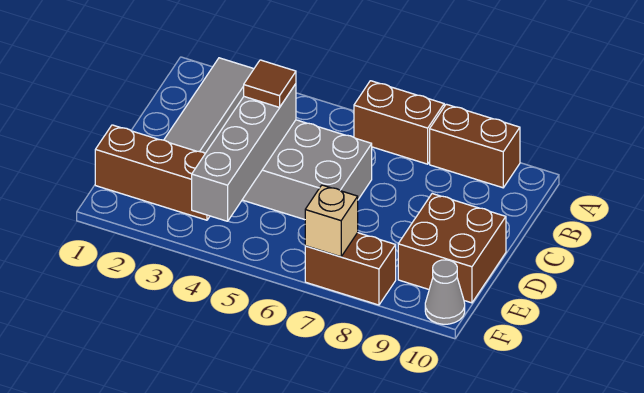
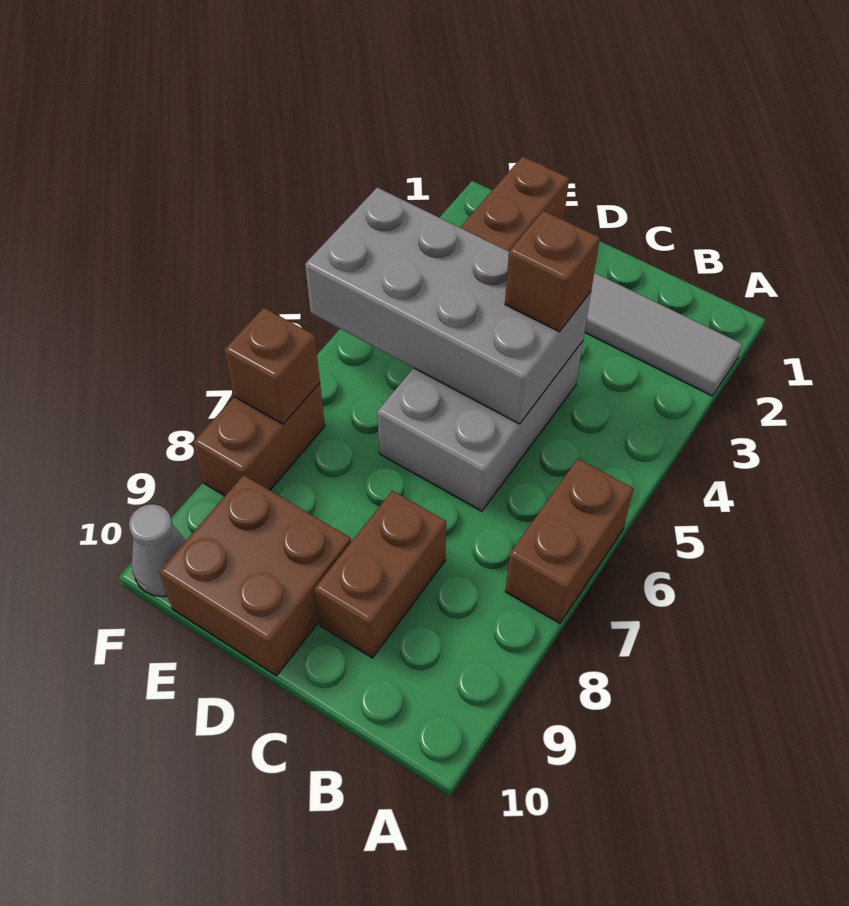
brown brick A8:A9 level 1 -> brown brick C8:C9 level 1
grey brick C4:F4 level 2 -> grey brick C4:F5 level 2
brown tile C4 level 3 -> brown brick C4 level 3
tan brick F7 level 2 -> brown brick F7 level 2

